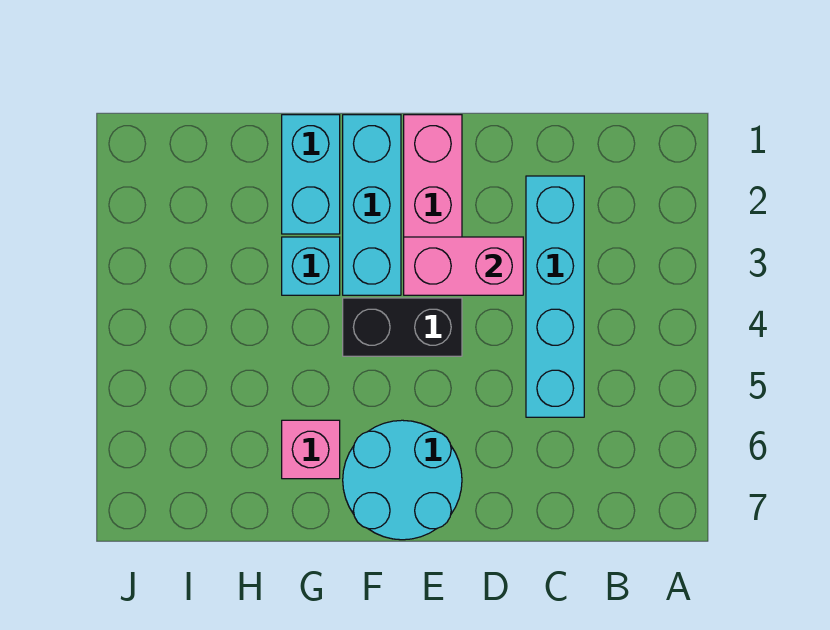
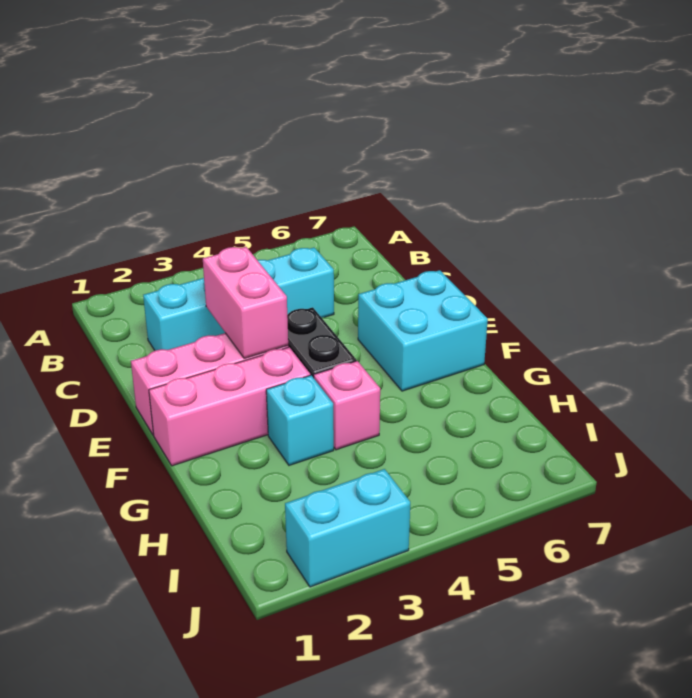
cyan round brick E6:F7 level 1 -> cyan brick E6:F7 level 1
cyan brick F1:F3 level 1 -> pink brick F1:F3 level 1
cyan brick G1:G2 level 1 -> cyan brick J2:J3 level 1
pink brick G6 level 1 -> pink brick G4 level 1

